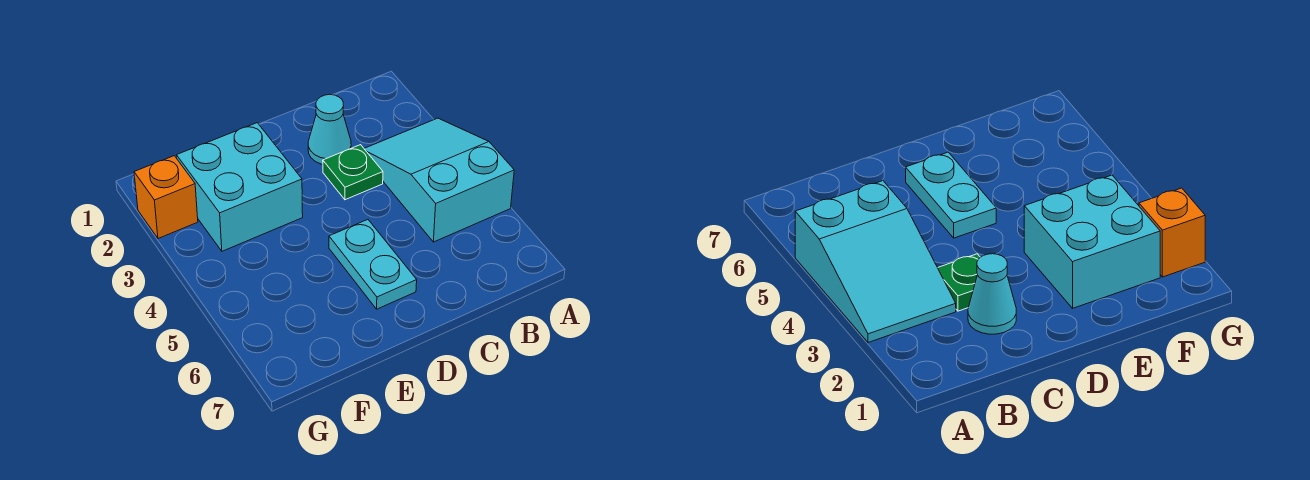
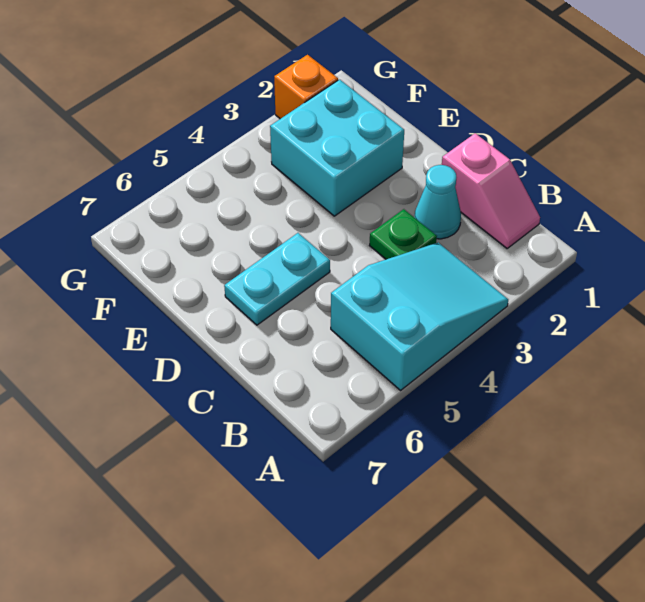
none -> pink slope B1:C1 level 1 top C

